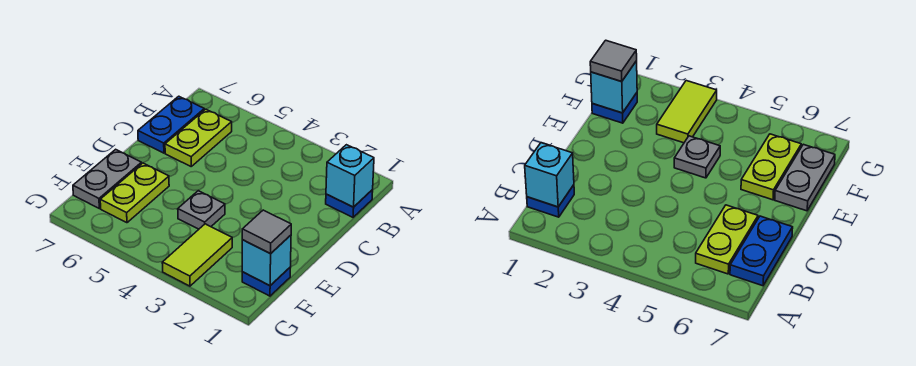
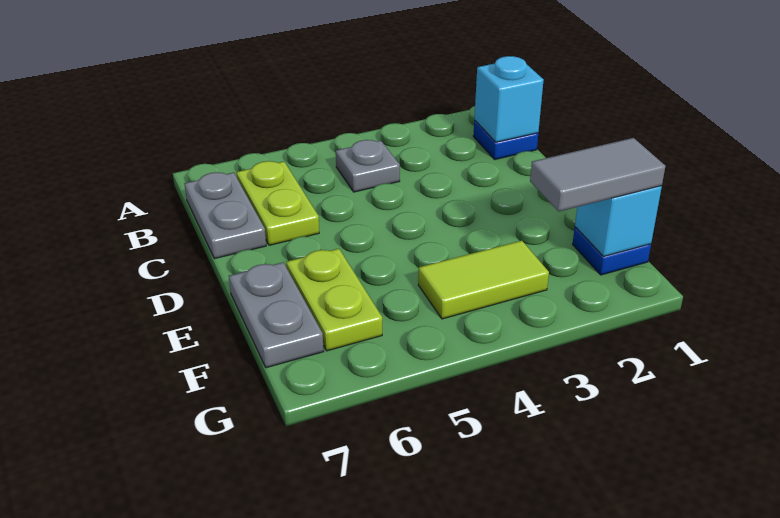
blue plate B7:C7 level 1 -> grey plate B7:C7 level 1
grey plate E4 level 1 -> grey plate B4 level 1
grey tile F1 level 3 -> grey tile F1:F2 level 3
lime tile F3:G3 level 1 -> lime tile F3:F4 level 1

